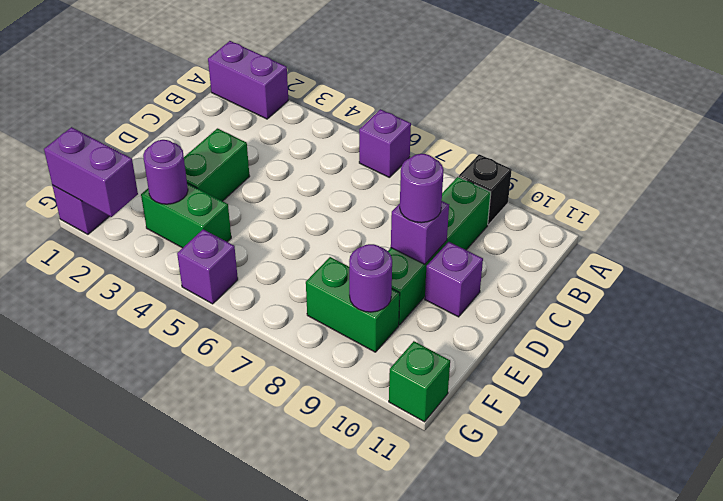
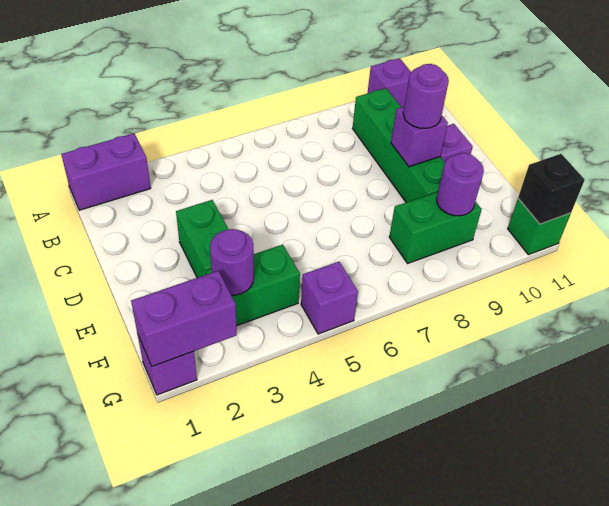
purple brick A6 level 1 -> purple brick A10 level 1
black brick A9 level 1 -> black brick G11 level 2

